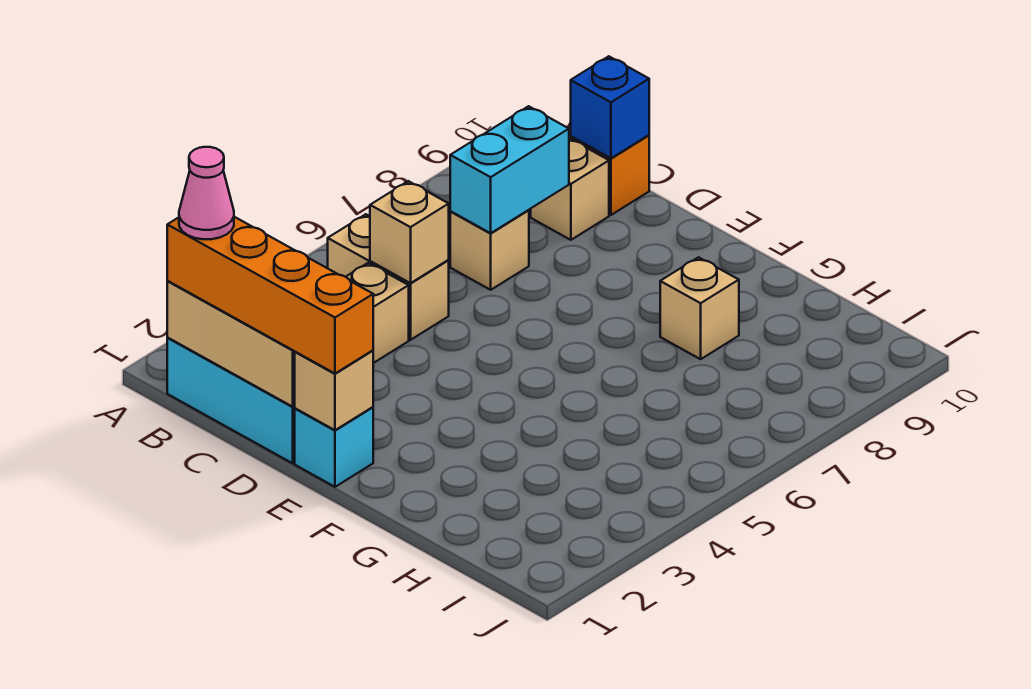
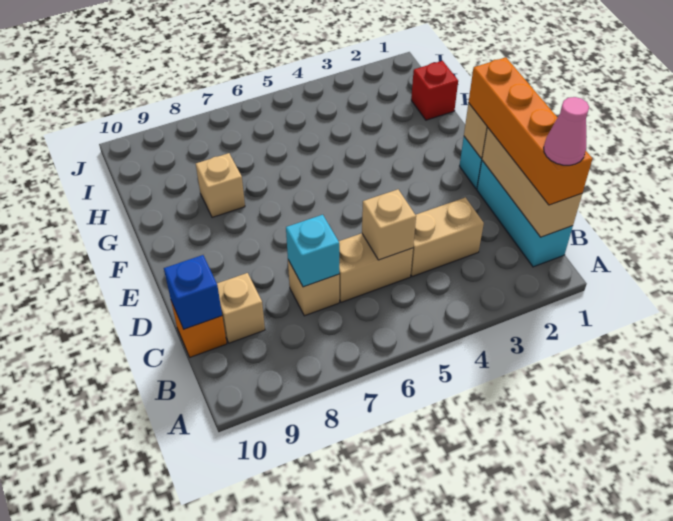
tan brick B5:C5 level 1 -> tan brick C5:C6 level 1
cyan brick C7:C8 level 2 -> cyan brick C7 level 2
none -> red brick H1 level 1

